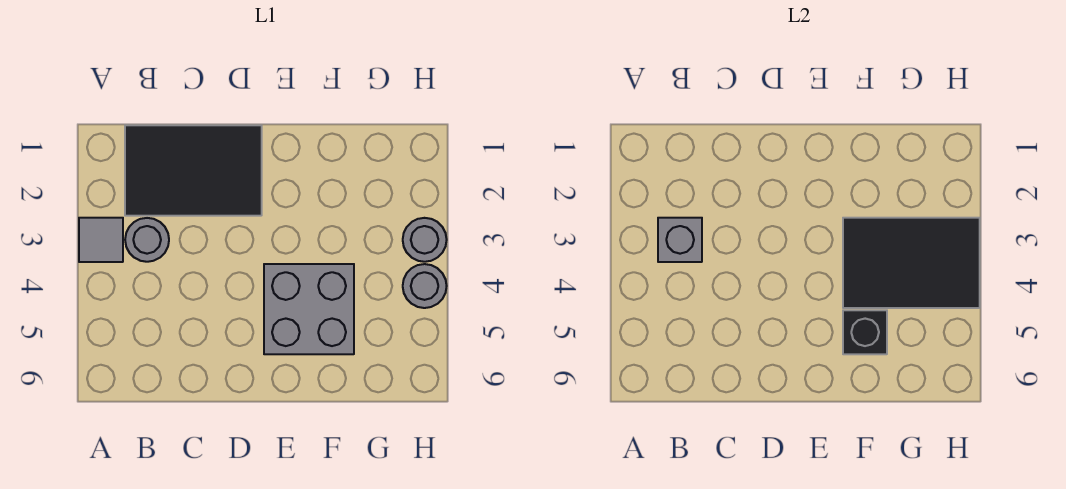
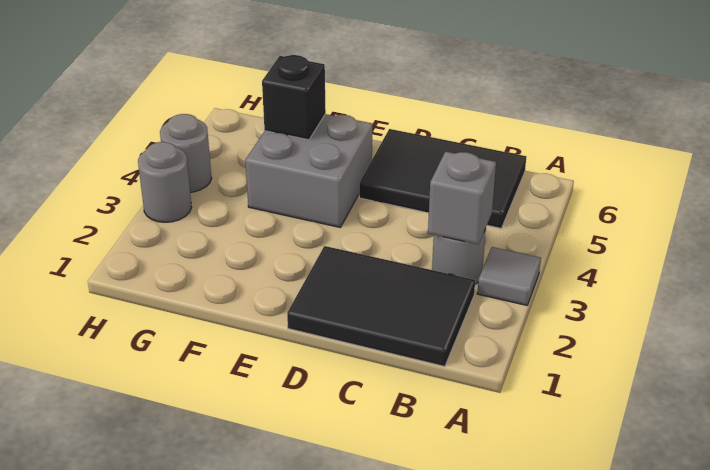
black tile F3:H4 level 2 -> black tile B5:D6 level 1

